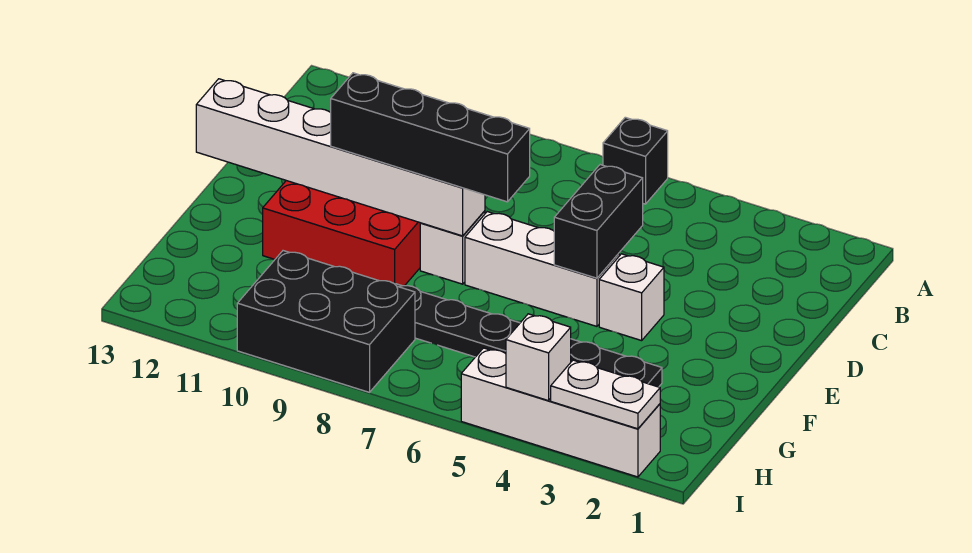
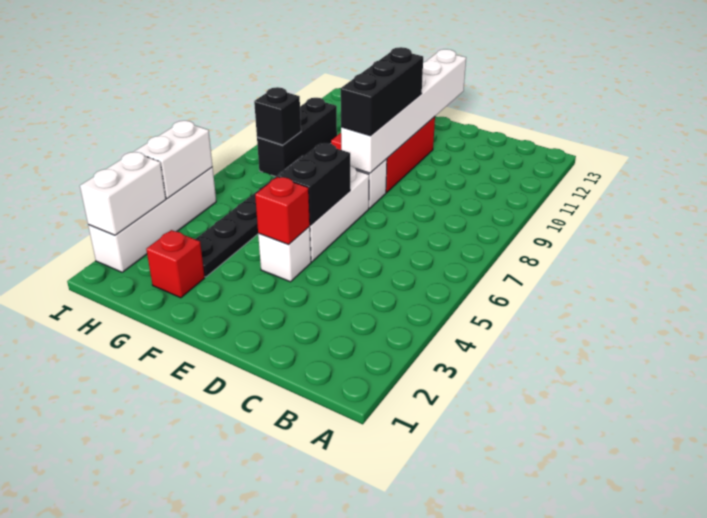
black brick A6 level 1 -> black brick H8 level 2
black brick D5:E5 level 2 -> black brick E5:E6 level 2
none -> red brick E4 level 2
black brick E7:E10 level 3 -> black brick E8:E10 level 3
none -> red brick G2 level 1
black brick H8:I10 level 1 -> black brick H8:H10 level 1
white plate I2:I3 level 2 -> white brick I2:I3 level 2
white brick I4 level 2 -> white brick I4:I5 level 2

